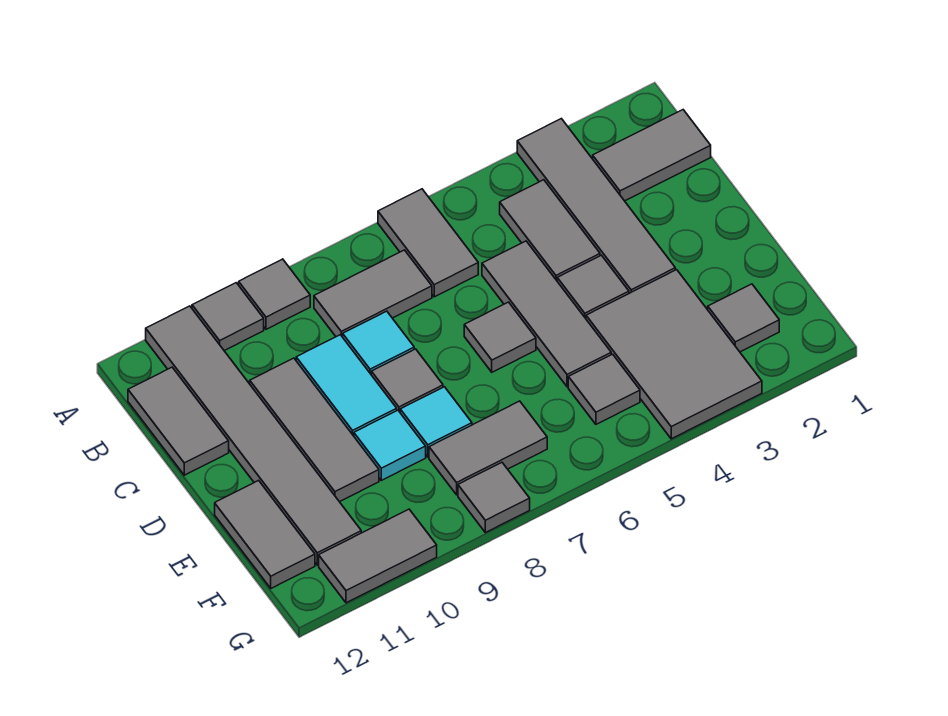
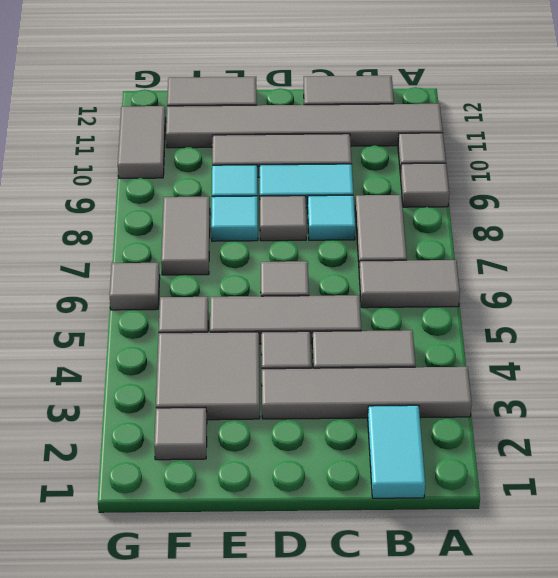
grey tile B1:B2 level 1 -> cyan tile B1:B2 level 1
grey tile E3:G4 level 1 -> grey tile E3:F4 level 1
grey tile G8 level 1 -> grey tile G6 level 1

